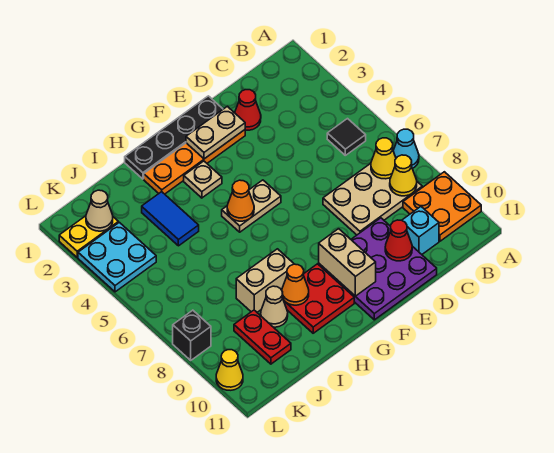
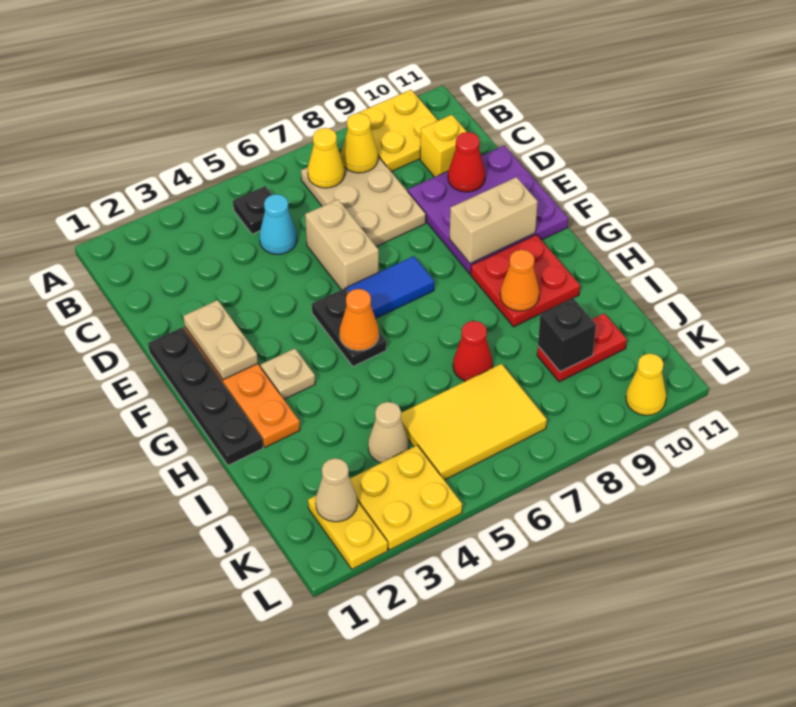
cyan cone A7 level 1 -> cyan cone C5 level 1
orange plate A9:B10 level 1 -> yellow plate A9:B10 level 1
black tile B5 level 1 -> black plate B5 level 1
cyan brick C10 level 1 -> yellow brick C10 level 1
red cone D2 level 1 -> red cone I7 level 1
tan plate F5:G5 level 1 -> black plate F5:G5 level 1
tan brick H8:I8 level 1 -> tan brick D6:E6 level 1
blue tile I3:I4 level 1 -> blue tile F6:F7 level 1
tan cone I9 level 1 -> tan cone J4 level 1
none -> yellow tile J5:K7 level 1
cyan plate K3:L4 level 1 -> yellow plate K3:L4 level 1
black brick L8 level 1 -> black brick J9 level 2

